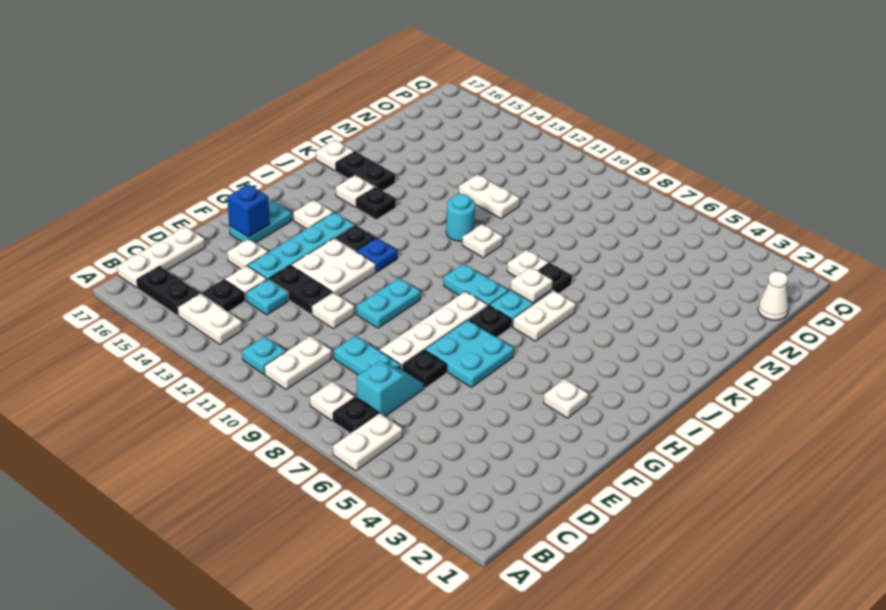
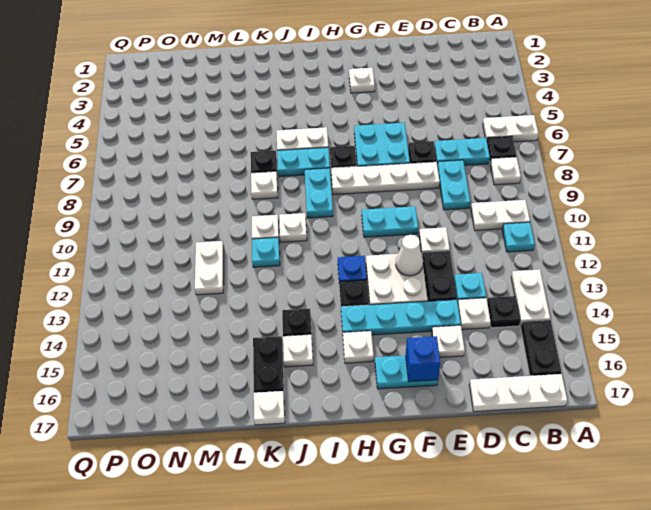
cyan slope C7:D7 level 1 top C -> cyan plate C7:D7 level 1
white plate J7 level 2 -> white plate J10 level 1
cyan round brick K11 level 1 -> cyan plate K11 level 1
white cone O1 level 1 -> white cone F12 level 2

